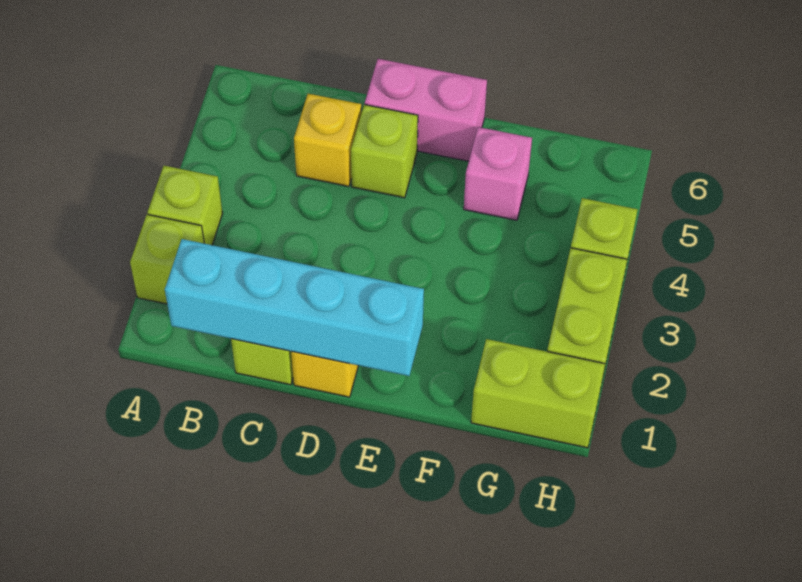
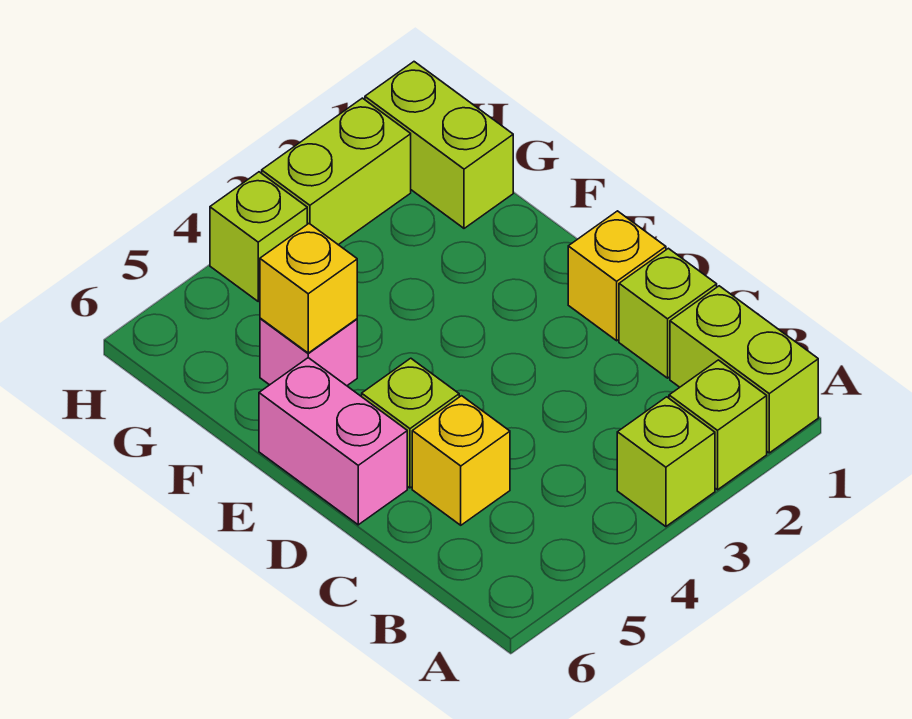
none -> lime brick A1:B1 level 1
cyan brick B1:E1 level 2 -> none
none -> yellow brick F5 level 2

